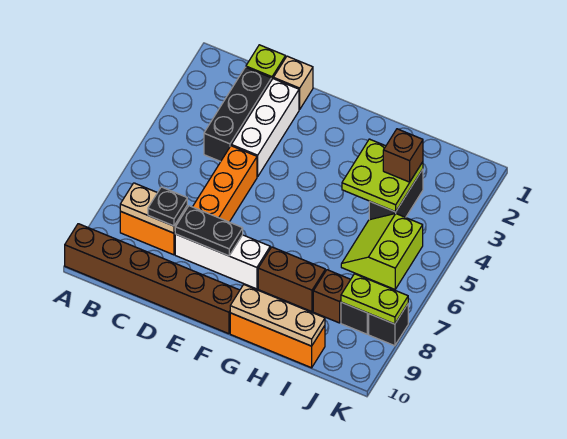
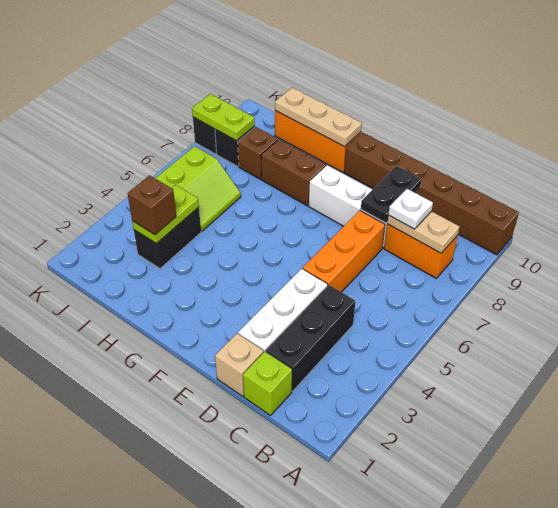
black plate C8 level 3 -> white plate C8 level 3
black plate D8:E8 level 2 -> black plate D8:D9 level 2
lime plate H3:I4 level 2 -> lime plate I3:I4 level 2

